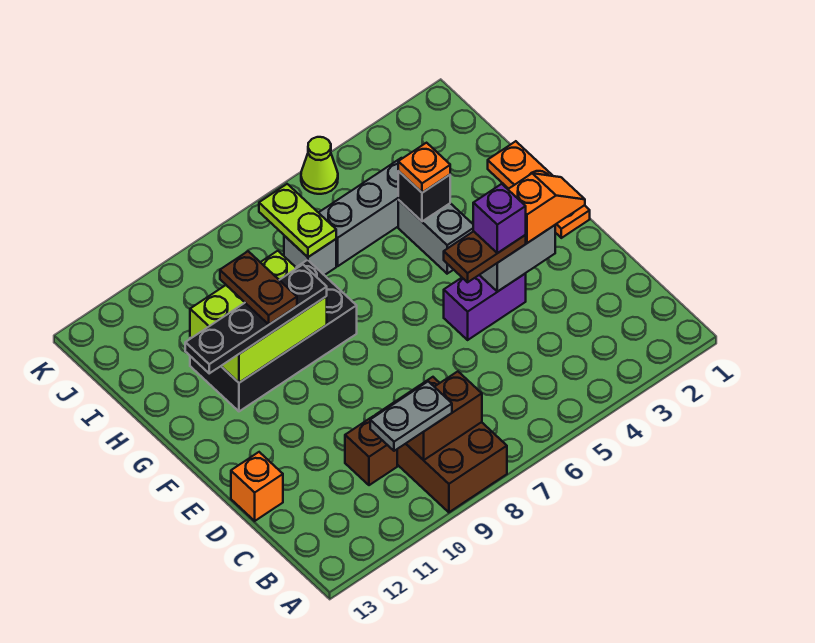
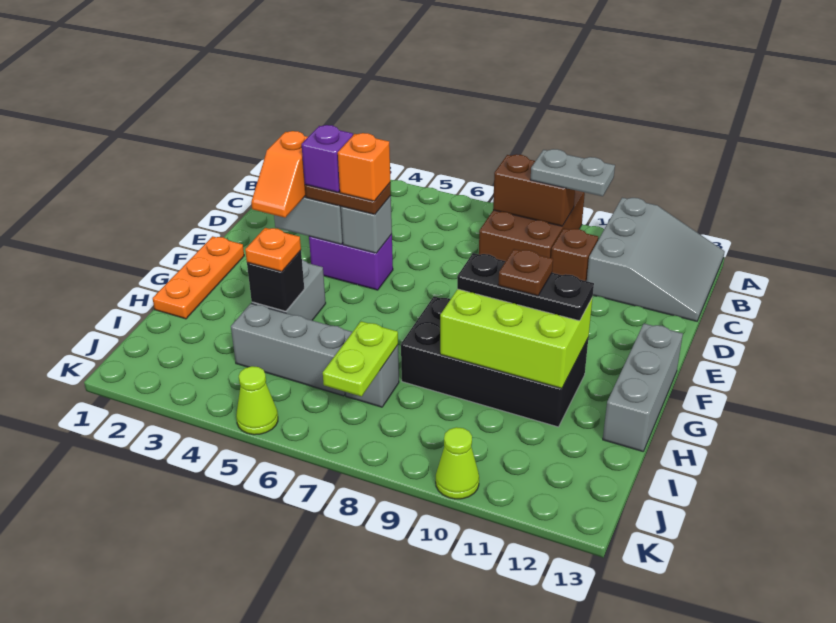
none -> grey slope A11:C13 level 1 top 11
orange brick D13 level 1 -> orange brick E5 level 4
orange slope E2:E3 level 3 top 3 -> orange slope E3:F3 level 3 top E
none -> grey brick E5 level 2
none -> grey brick F13:H13 level 1
black plate G9:G12 level 3 -> black plate G9:G11 level 3
brown plate G10:H10 level 4 -> brown plate G10 level 4
none -> lime cone K10 level 1

